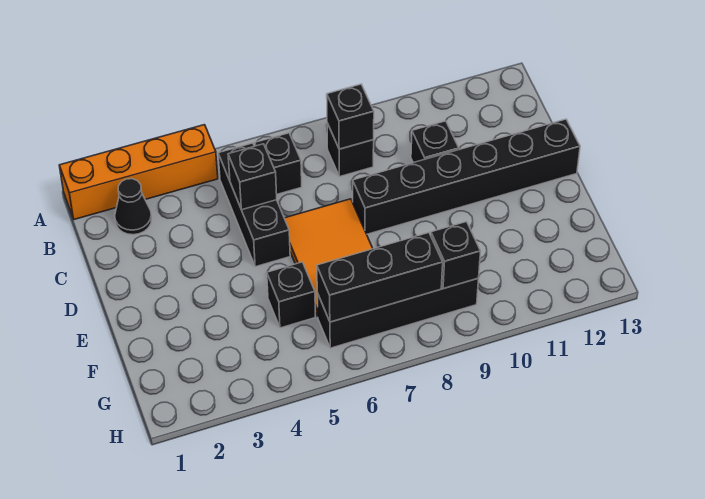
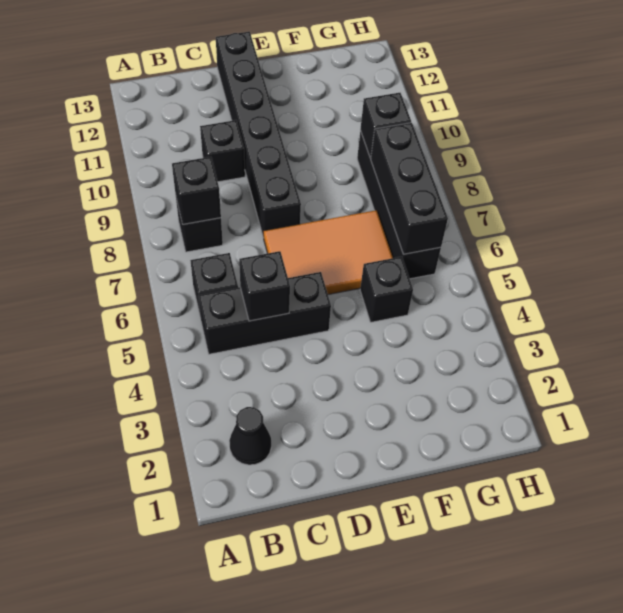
orange brick A1:A4 level 1 -> none

